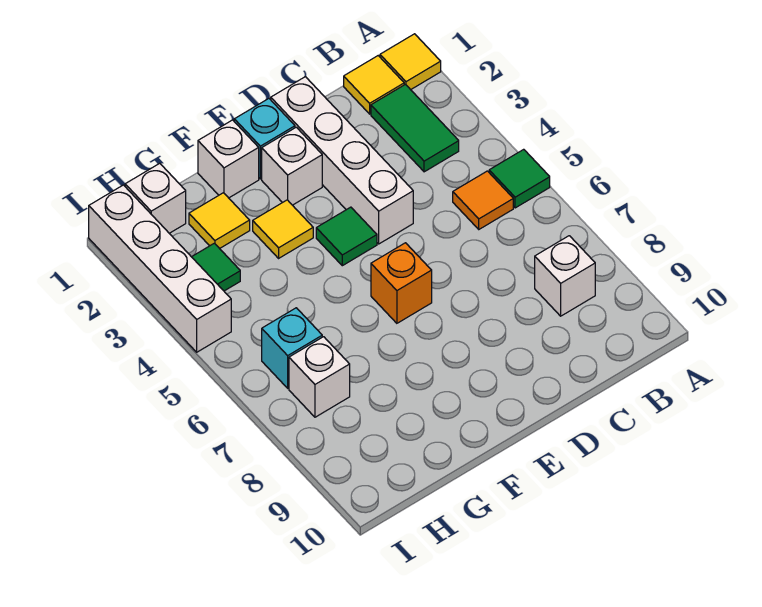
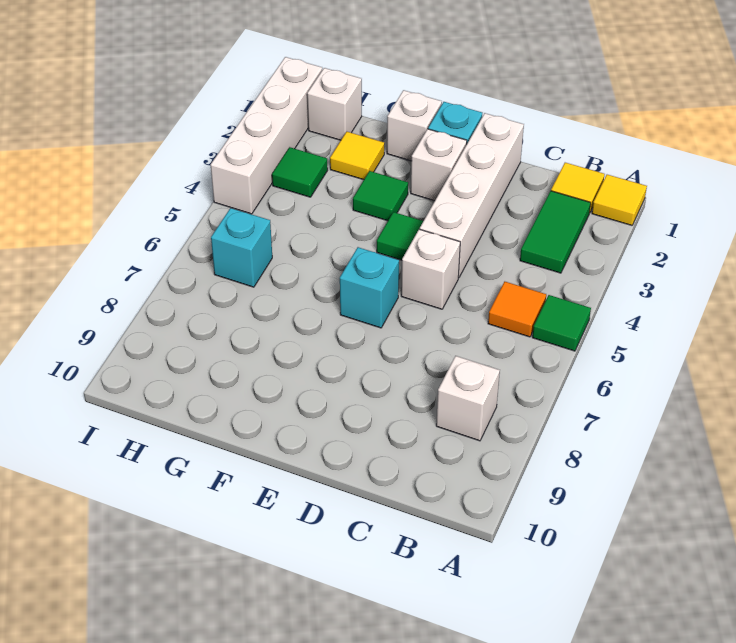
orange brick E6 level 1 -> cyan brick E6 level 1
yellow tile F3 level 1 -> green tile F3 level 1
white brick H7 level 1 -> white brick D5 level 1

